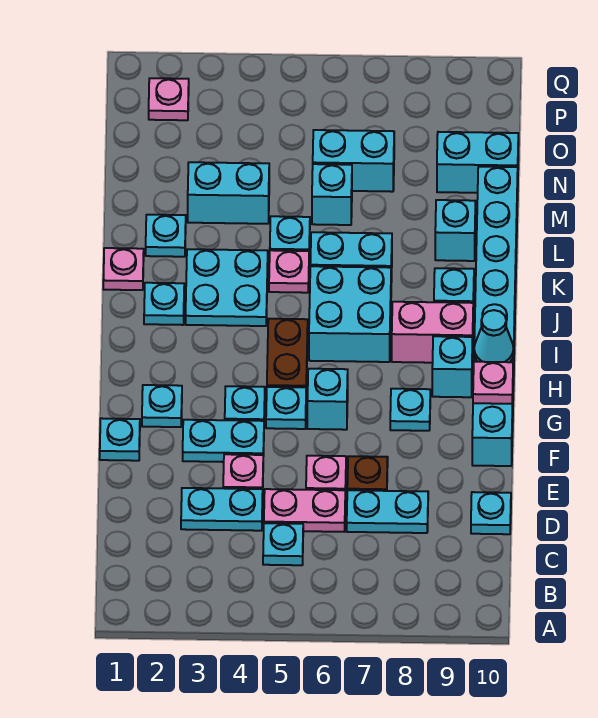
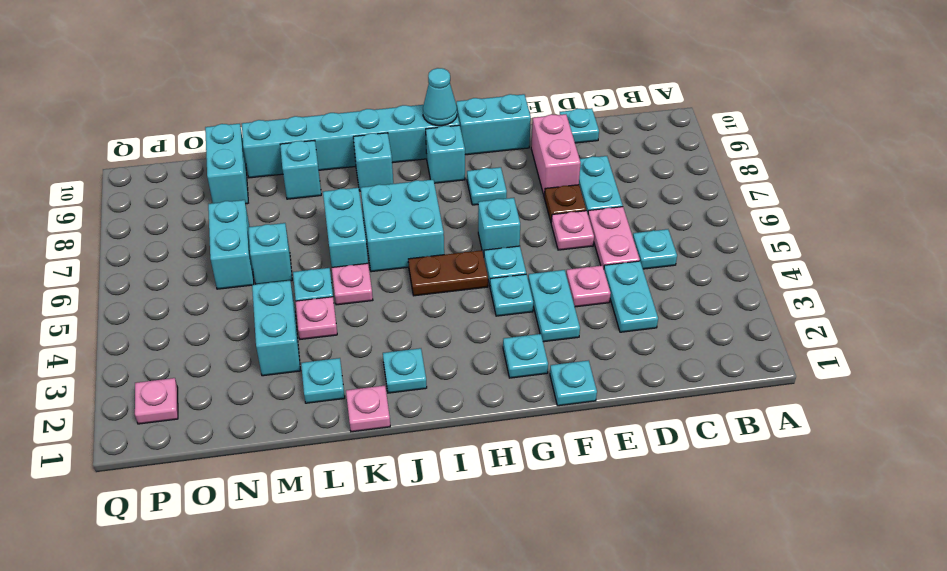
pink plate G10 level 2 -> pink plate L4 level 1
pink brick I8:I9 level 1 -> pink brick E8:E9 level 1
cyan plate J3:K4 level 1 -> none

